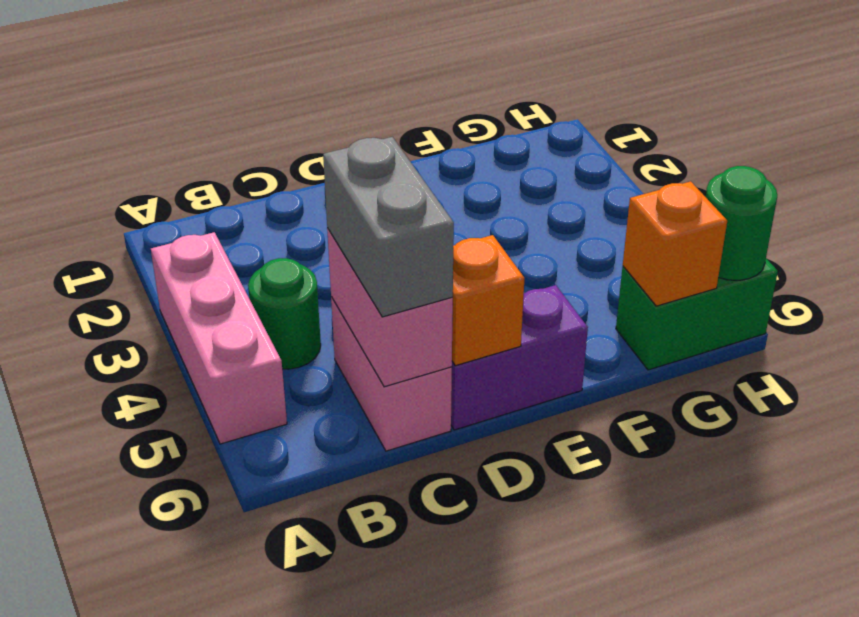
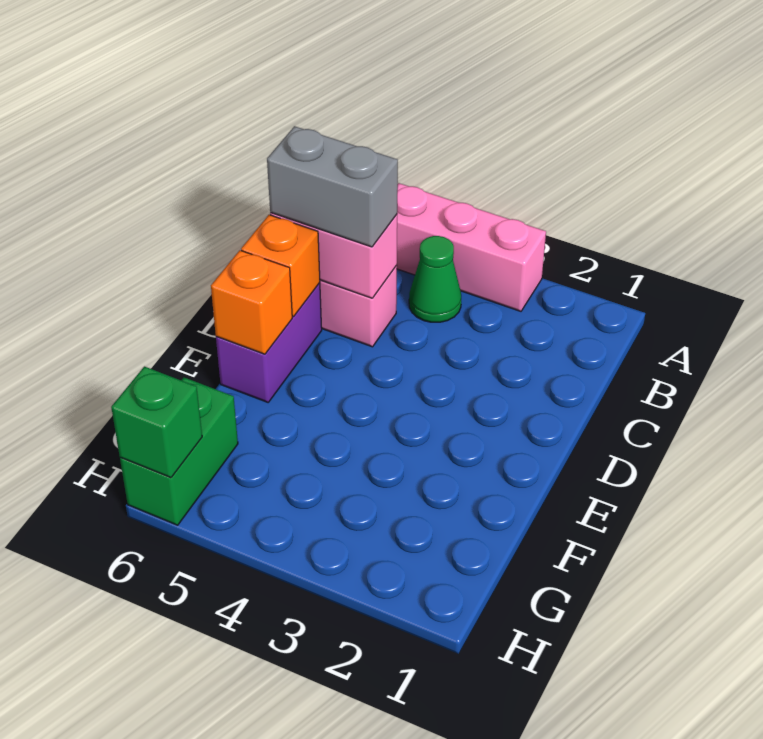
green round brick B4 level 1 -> green cone B4 level 1
orange brick G6 level 2 -> orange brick E6 level 2
green round brick H6 level 2 -> green brick H6 level 2

